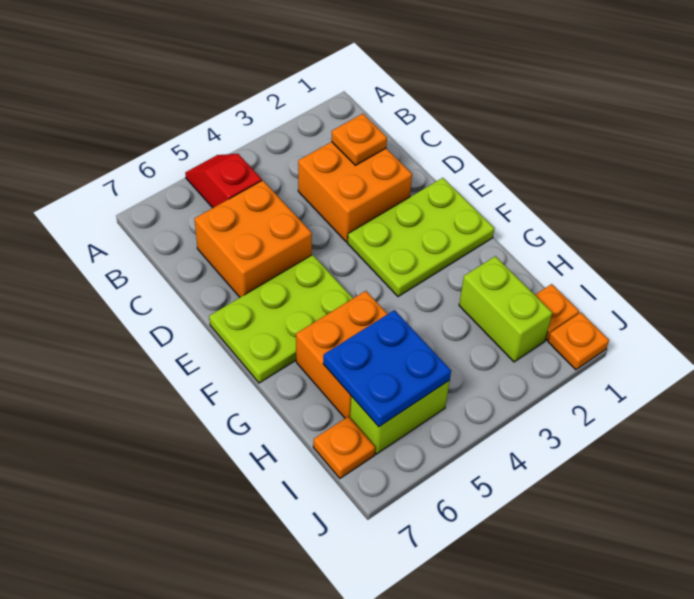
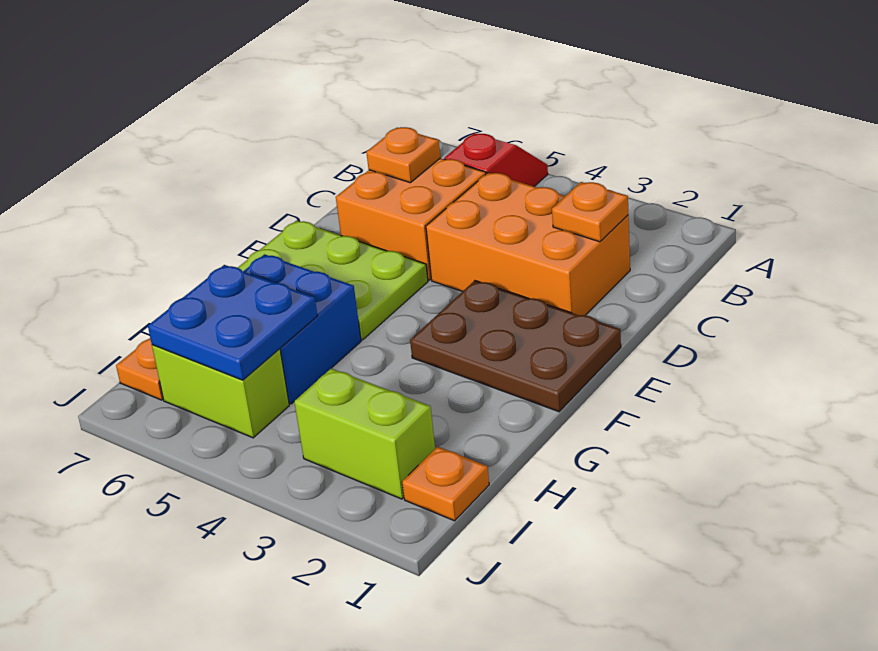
orange brick C2:D3 level 1 -> orange brick C2:D4 level 1
lime plate E1:F3 level 1 -> brown plate E1:F3 level 1
orange brick G5:H6 level 1 -> blue brick G5:H6 level 1
lime brick H2:I2 level 1 -> lime brick I2:I3 level 1
orange plate J1 level 1 -> orange plate C6 level 2

